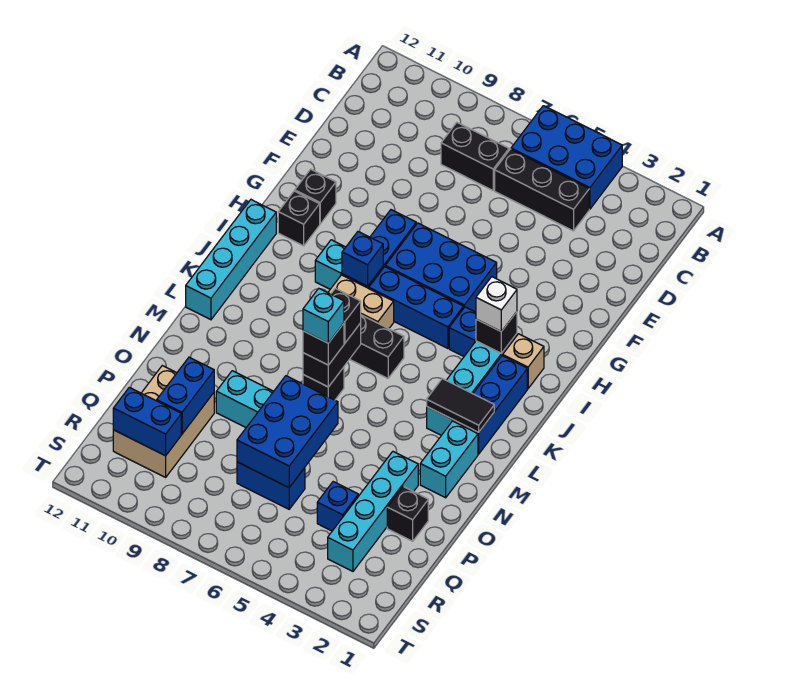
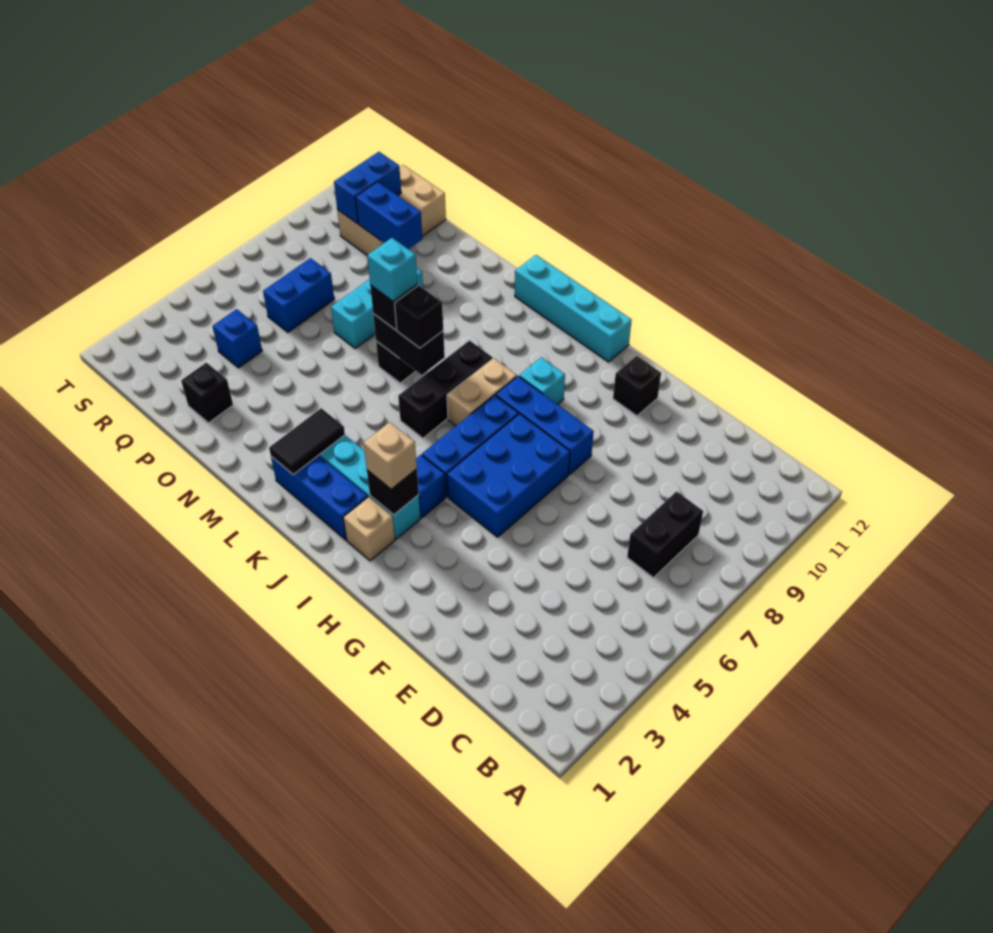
blue brick A4:B6 level 1 -> none
black brick C4:C6 level 1 -> none
black brick H11 level 1 -> none
white brick I3 level 3 -> tan brick I3 level 3
blue brick I8 level 2 -> none
cyan brick M2:N2 level 1 -> none
cyan brick O3:R3 level 1 -> none
blue brick O6:Q7 level 2 -> none
tan brick P10:R11 level 1 -> tan brick Q10:R12 level 1

